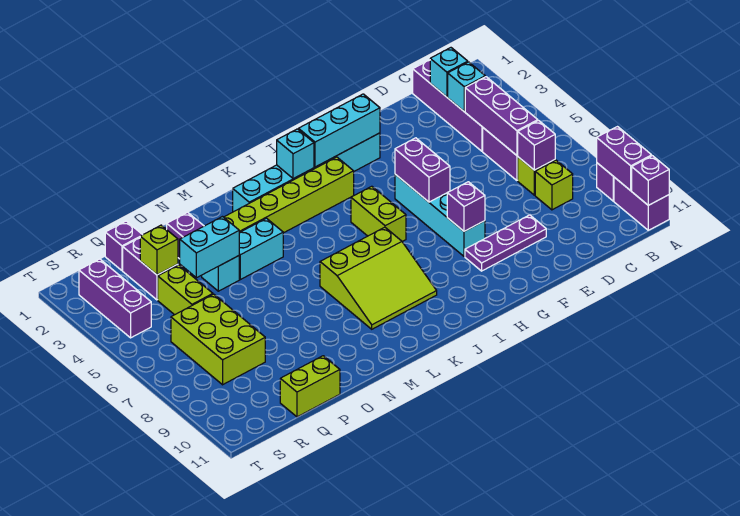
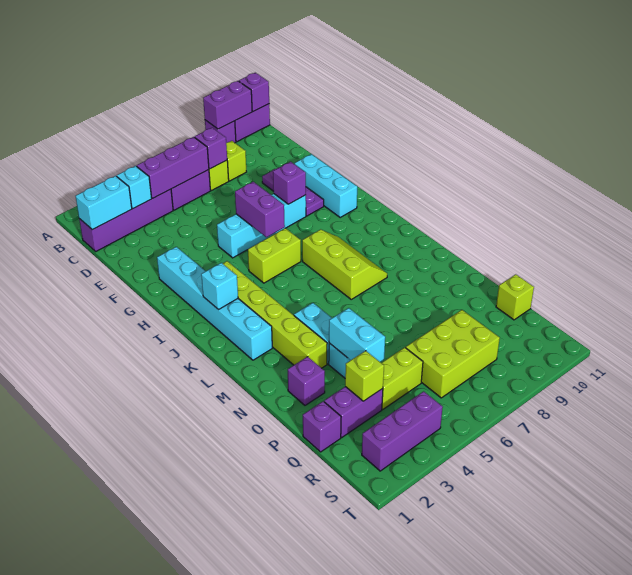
cyan brick C2 level 2 -> cyan brick C1:C2 level 2
cyan brick G2:I2 level 2 -> cyan brick F10:H10 level 1
purple brick G5:G6 level 2 -> purple brick G6:H6 level 2
lime slope J7:L9 level 1 top 7 -> lime slope J7:L8 level 1 top 7
lime brick P11:Q11 level 1 -> lime brick Q11 level 1

